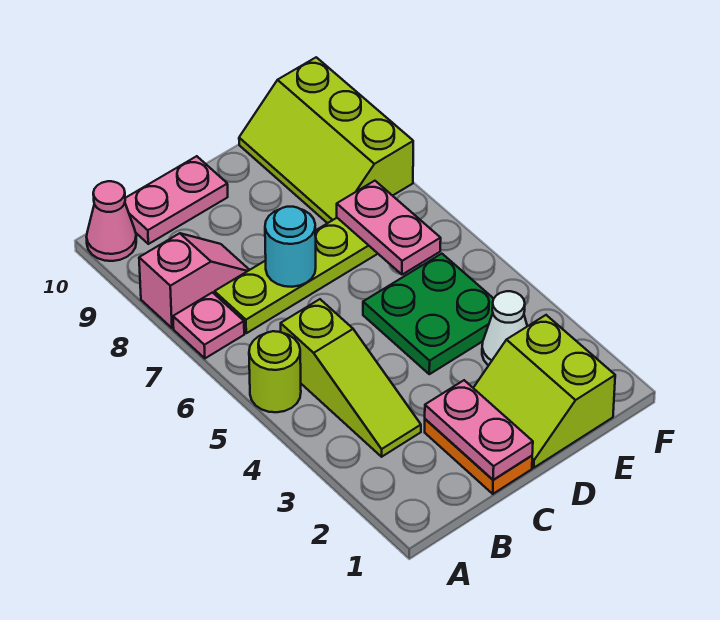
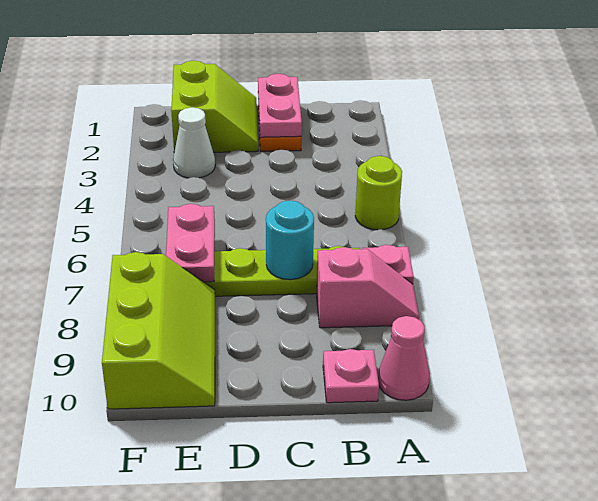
pink slope A8:B8 level 1 top A -> pink slope A8:B8 level 1 top B
lime slope B3:B5 level 1 top 5 -> none
pink plate B10:C10 level 1 -> pink plate B10 level 1
green plate D4:E5 level 1 -> none

